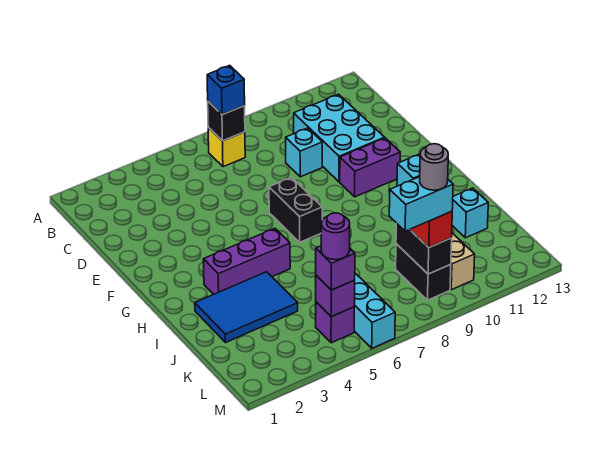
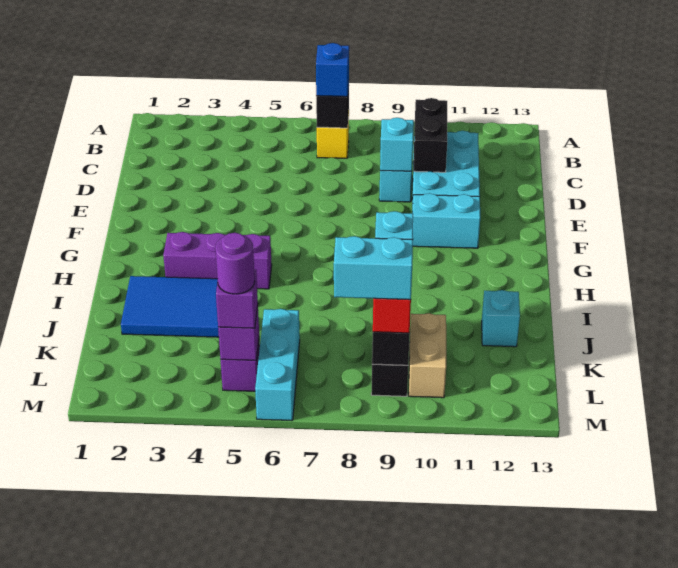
none -> cyan brick D9 level 2
black brick F7:G7 level 1 -> black brick C10:D10 level 2
purple brick F10:F11 level 1 -> cyan brick F10:F11 level 1
grey round brick L9 level 5 -> none

